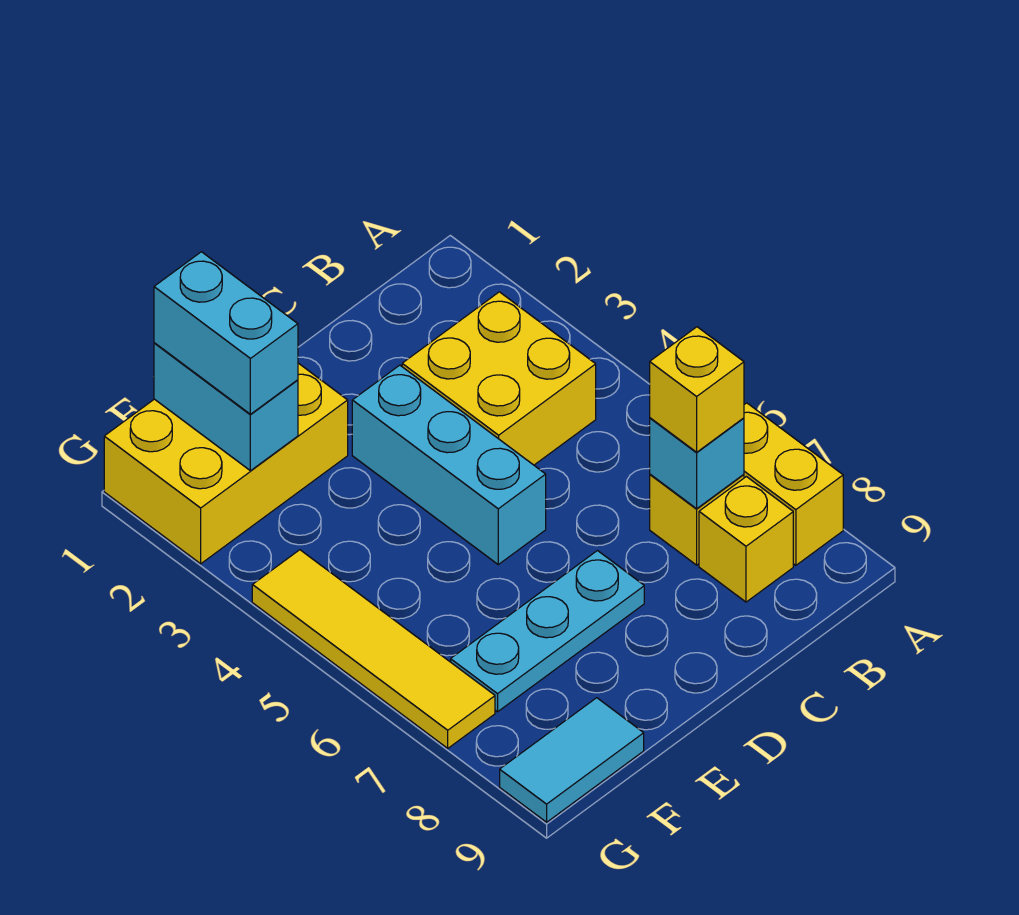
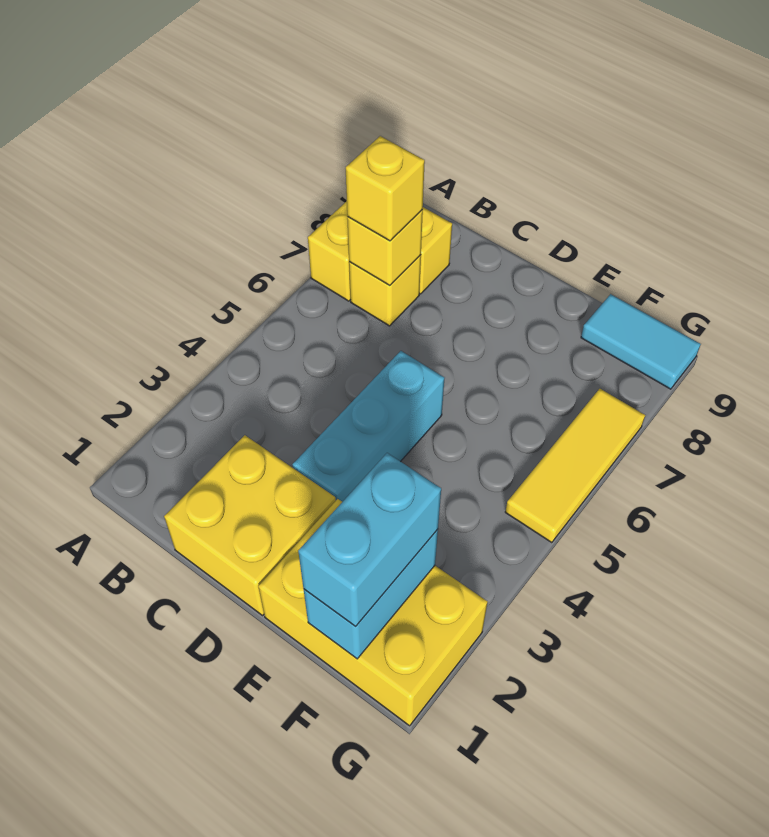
yellow brick B3:C4 level 1 -> yellow brick C1:D2 level 1
cyan brick B7 level 2 -> yellow brick B7 level 2
cyan plate D7:F7 level 1 -> none
yellow tile G4:G7 level 1 -> yellow tile G5:G7 level 1

